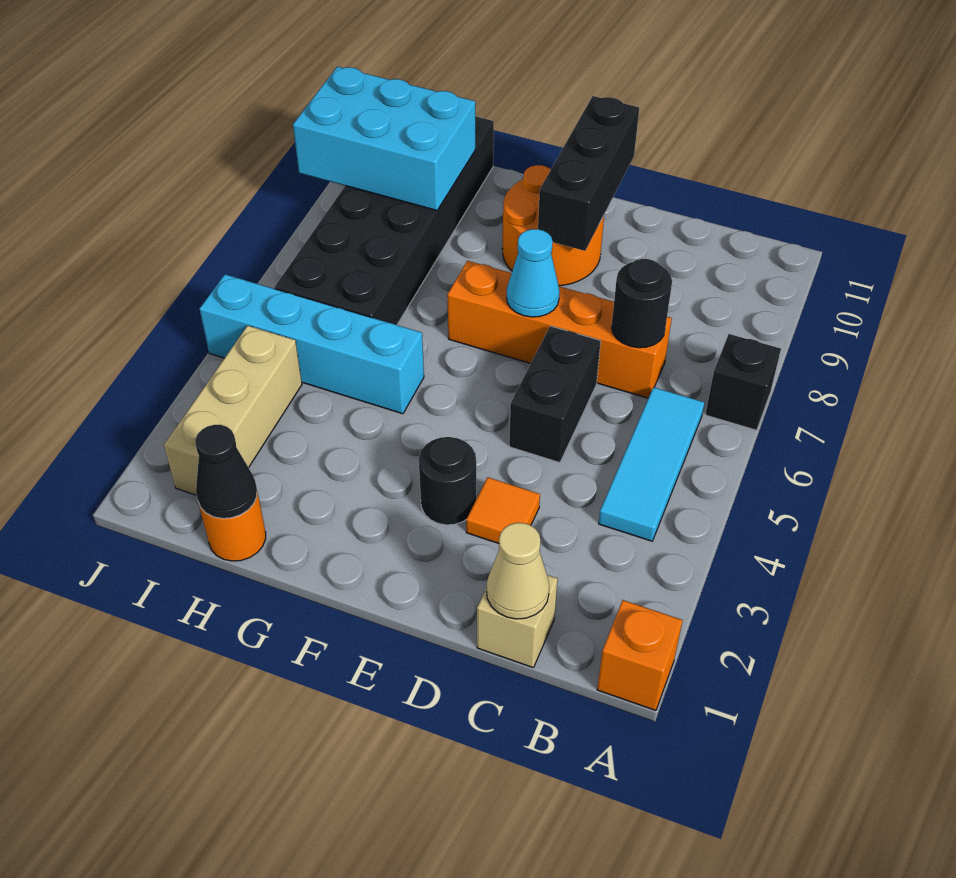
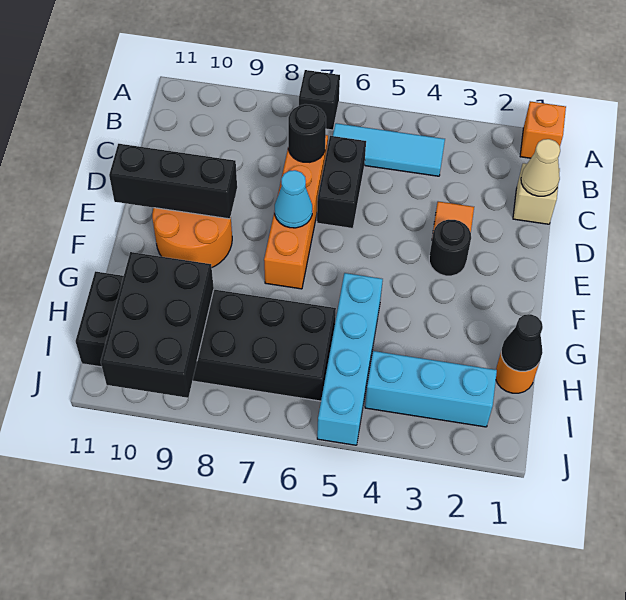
black brick D5:D6 level 1 -> black brick C6:D6 level 1
cyan brick H9:J10 level 2 -> black brick H9:J10 level 2
tan brick I2:I4 level 1 -> cyan brick I2:I4 level 1

